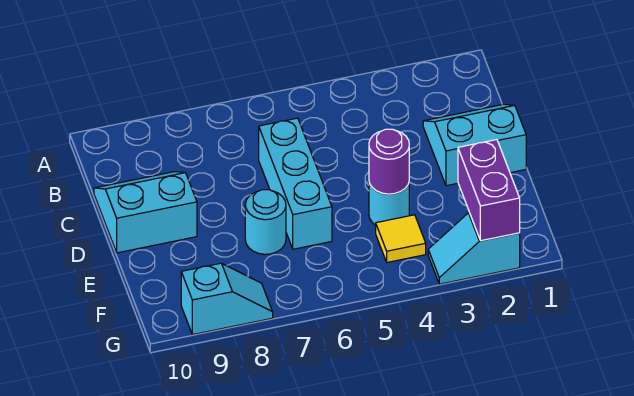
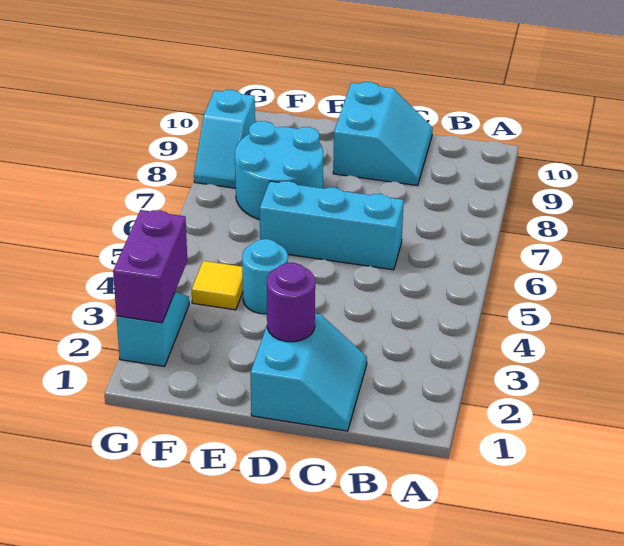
purple round brick E4 level 2 -> purple round brick D2 level 2
cyan round brick E7 level 1 -> cyan round brick E7:F8 level 1
purple brick F2:G2 level 2 -> purple brick G2:G3 level 2

